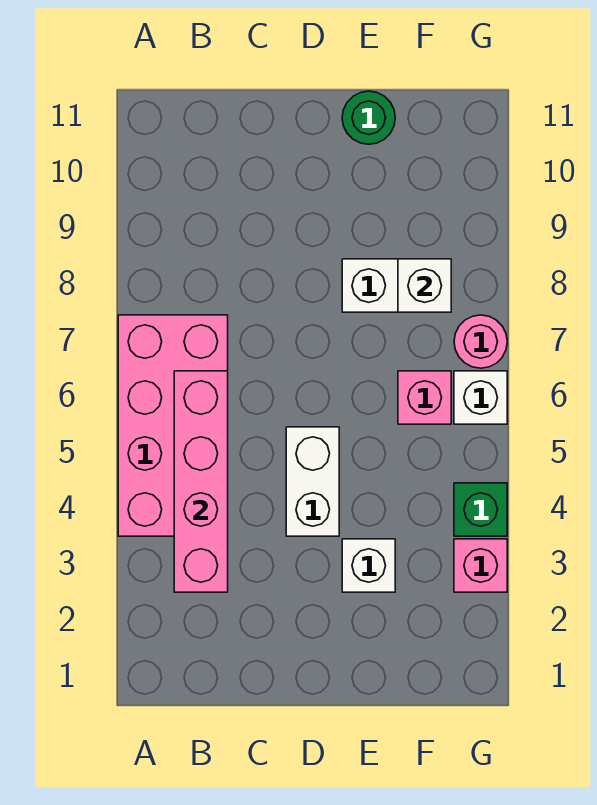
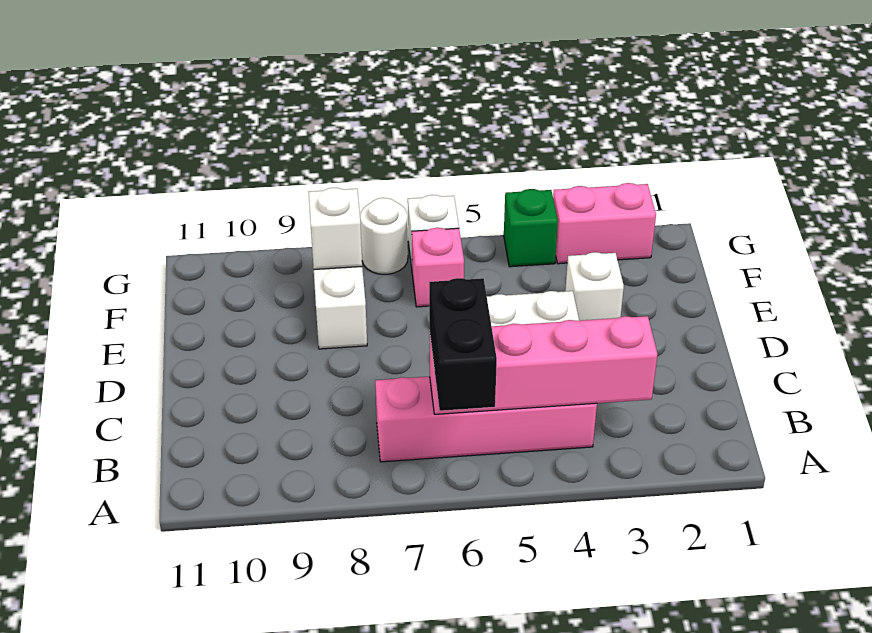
pink brick A4:B7 level 1 -> pink brick B4:B7 level 1
none -> black brick A6:B6 level 3
green round brick E11 level 1 -> none
pink brick G3 level 1 -> pink brick G2:G3 level 1
pink round brick G7 level 1 -> white round brick G7 level 1

